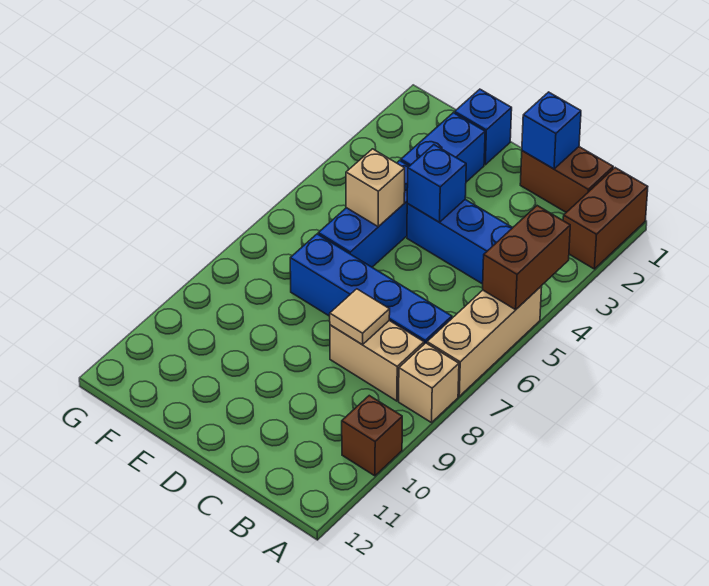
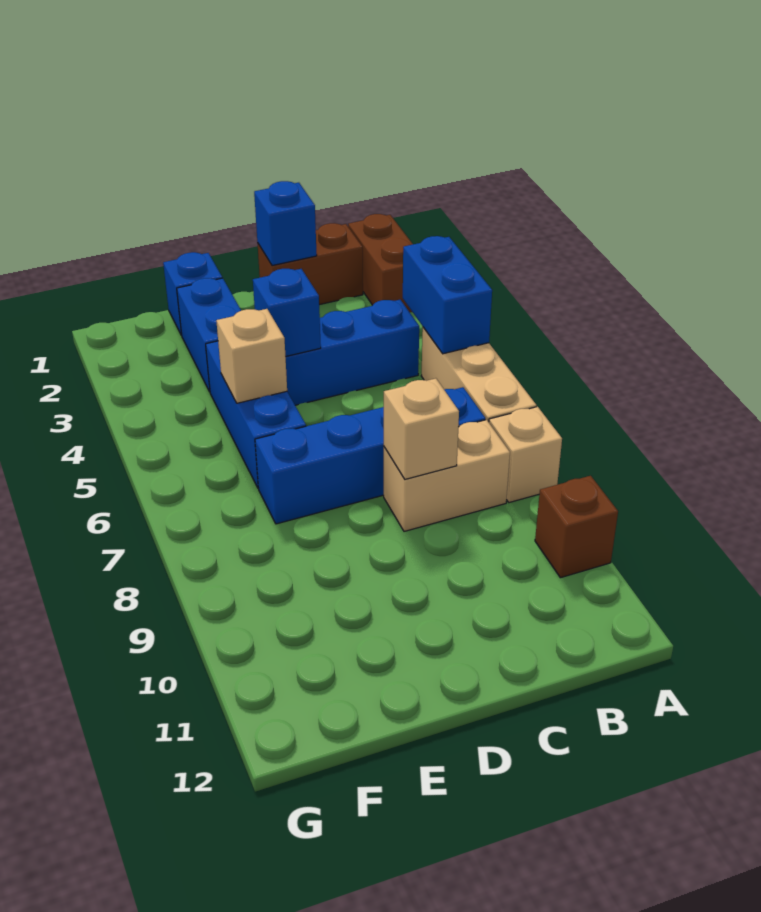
brown brick A4:A5 level 2 -> blue brick A4:A5 level 2
tan tile C8 level 2 -> tan brick C8 level 2

